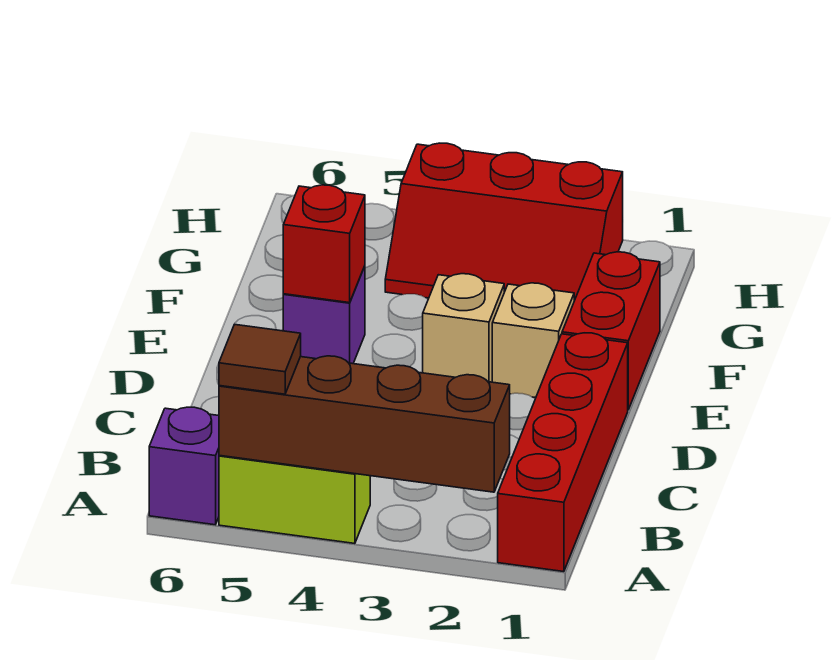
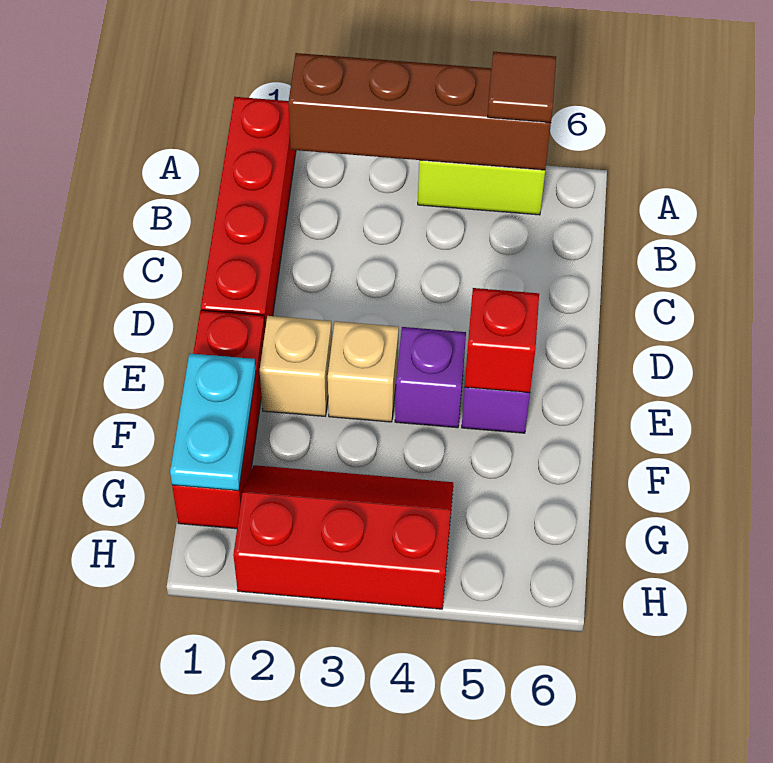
purple brick A6 level 1 -> purple brick E4 level 1
red brick E1:F1 level 1 -> red brick E1:G1 level 1
none -> cyan plate F1:G1 level 2

